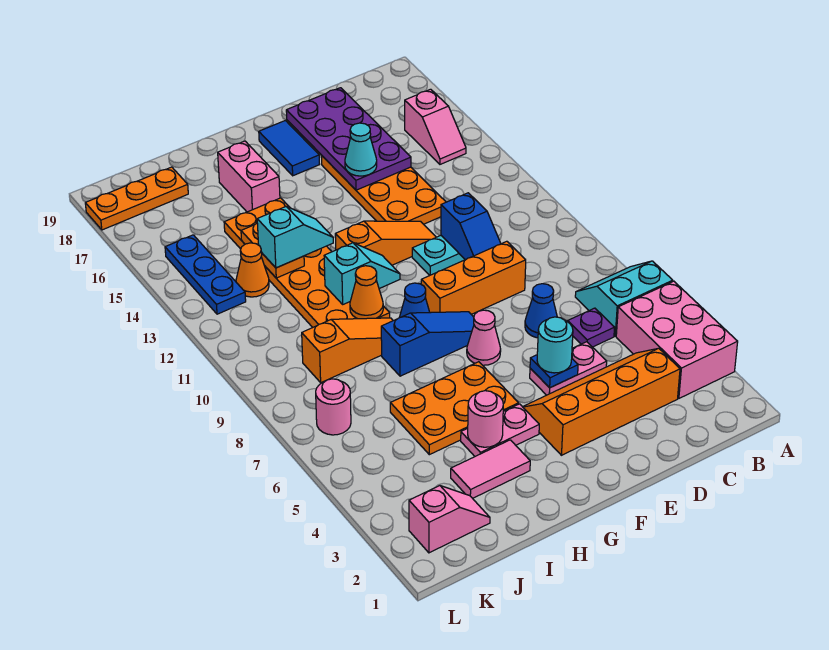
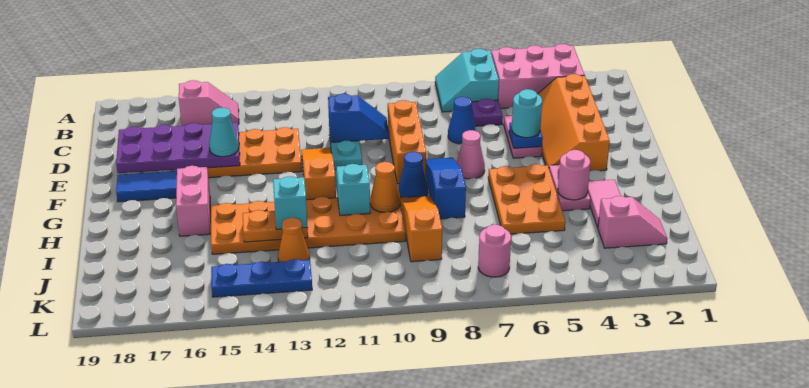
pink brick H16:H17 level 1 -> pink brick G16:H16 level 1
pink slope J2:K2 level 1 top K -> pink slope J2:J3 level 1 top 3
orange plate J18:L18 level 1 -> none

